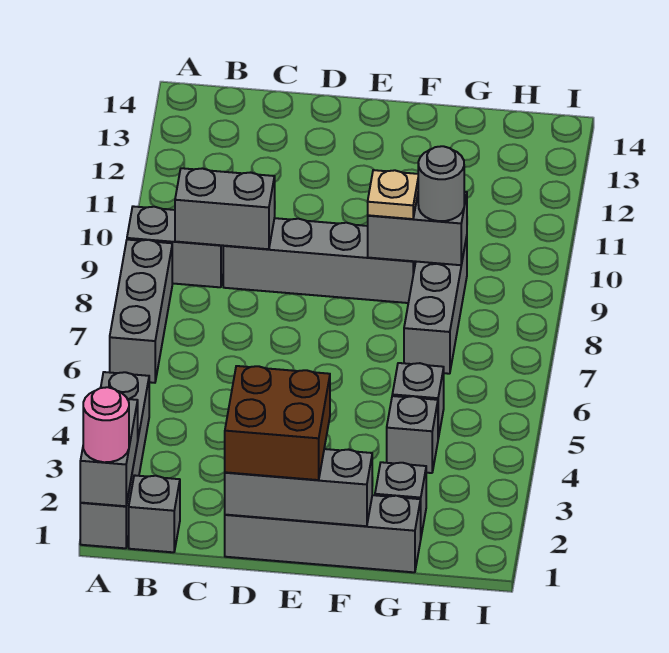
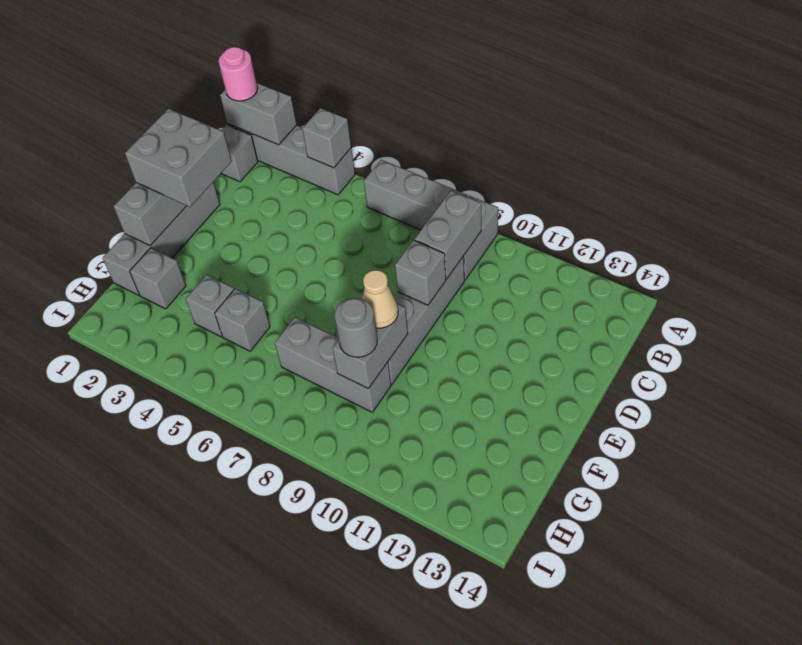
none -> grey brick A4 level 2
brown brick D1:E2 level 3 -> grey brick D1:E2 level 3
none -> grey brick D9 level 2
tan plate F9 level 3 -> tan cone F9 level 3

